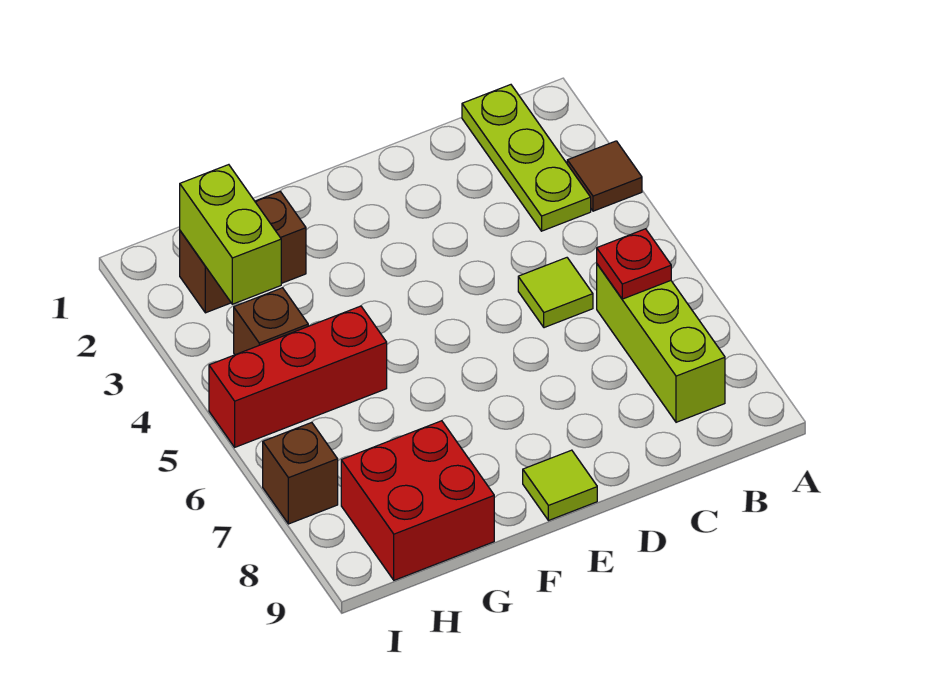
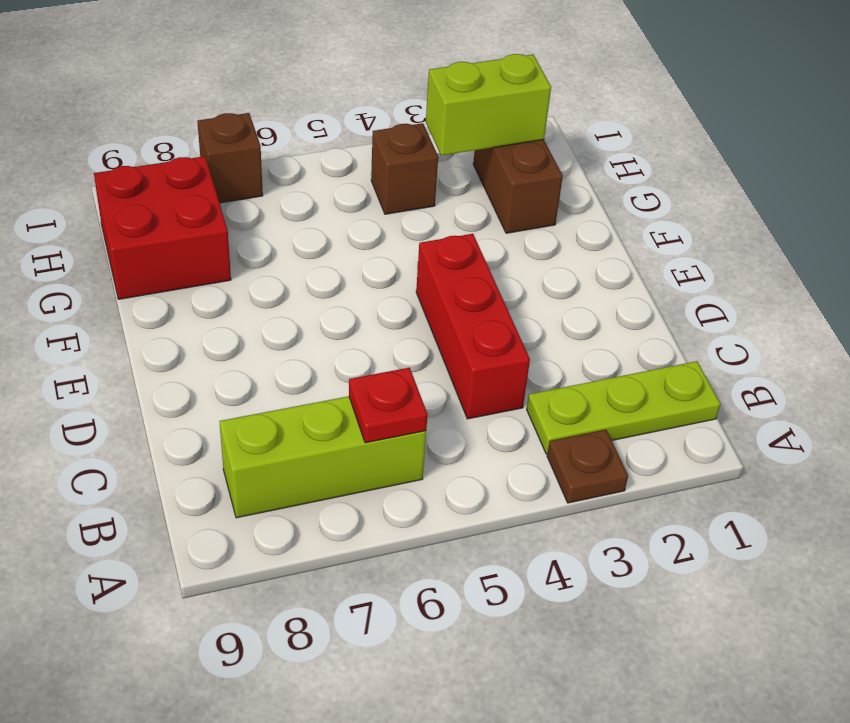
brown tile A3 level 1 -> brown plate A3 level 1
lime tile C5 level 1 -> none
lime tile E9 level 1 -> none
red brick G5:I5 level 1 -> red brick C4:E4 level 1

